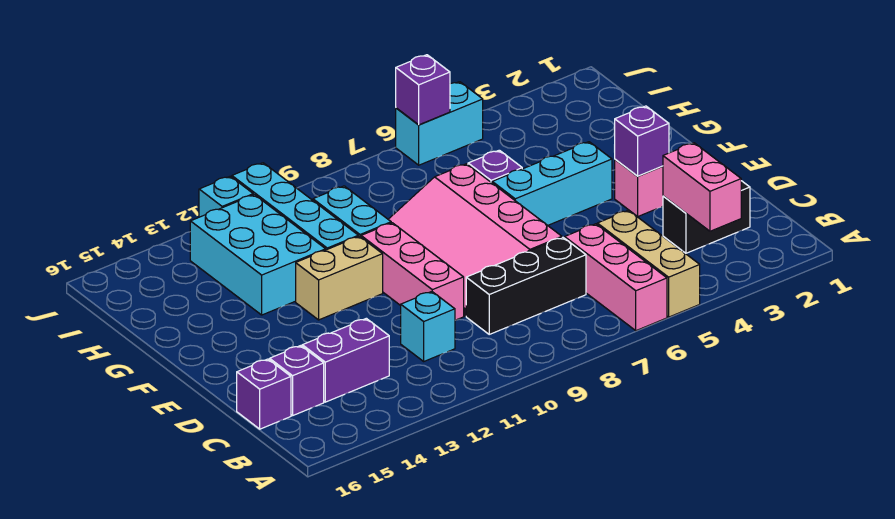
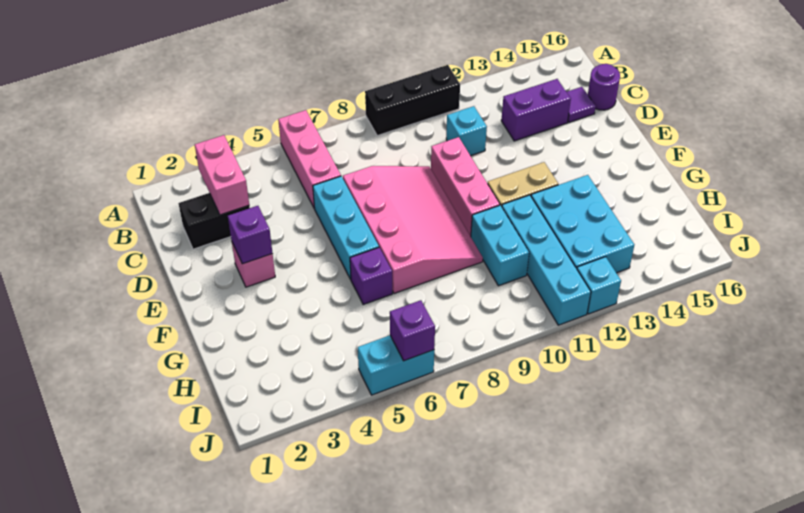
tan brick A5:C5 level 1 -> none
black brick C7:C9 level 1 -> black brick A9:A11 level 1
purple brick C15 level 1 -> purple tile C15 level 1
purple brick C16 level 1 -> purple round brick C16 level 1
cyan brick F4:F6 level 1 -> cyan brick D6:F6 level 1

